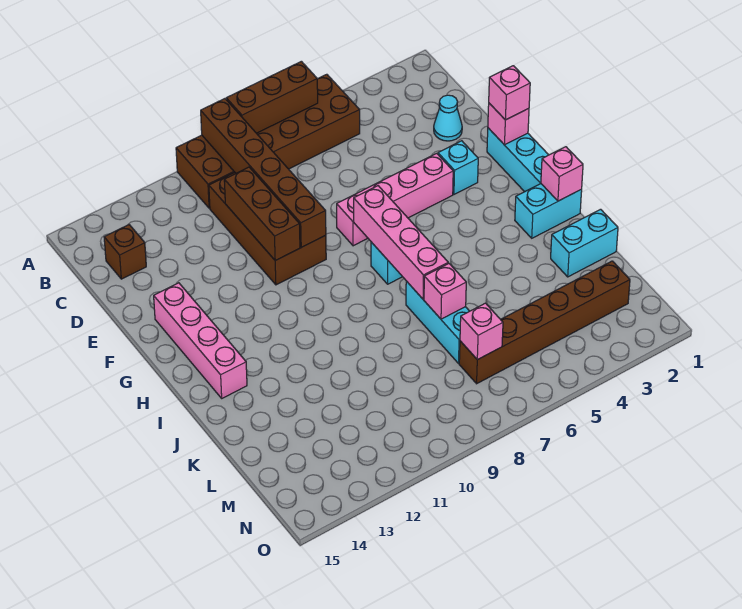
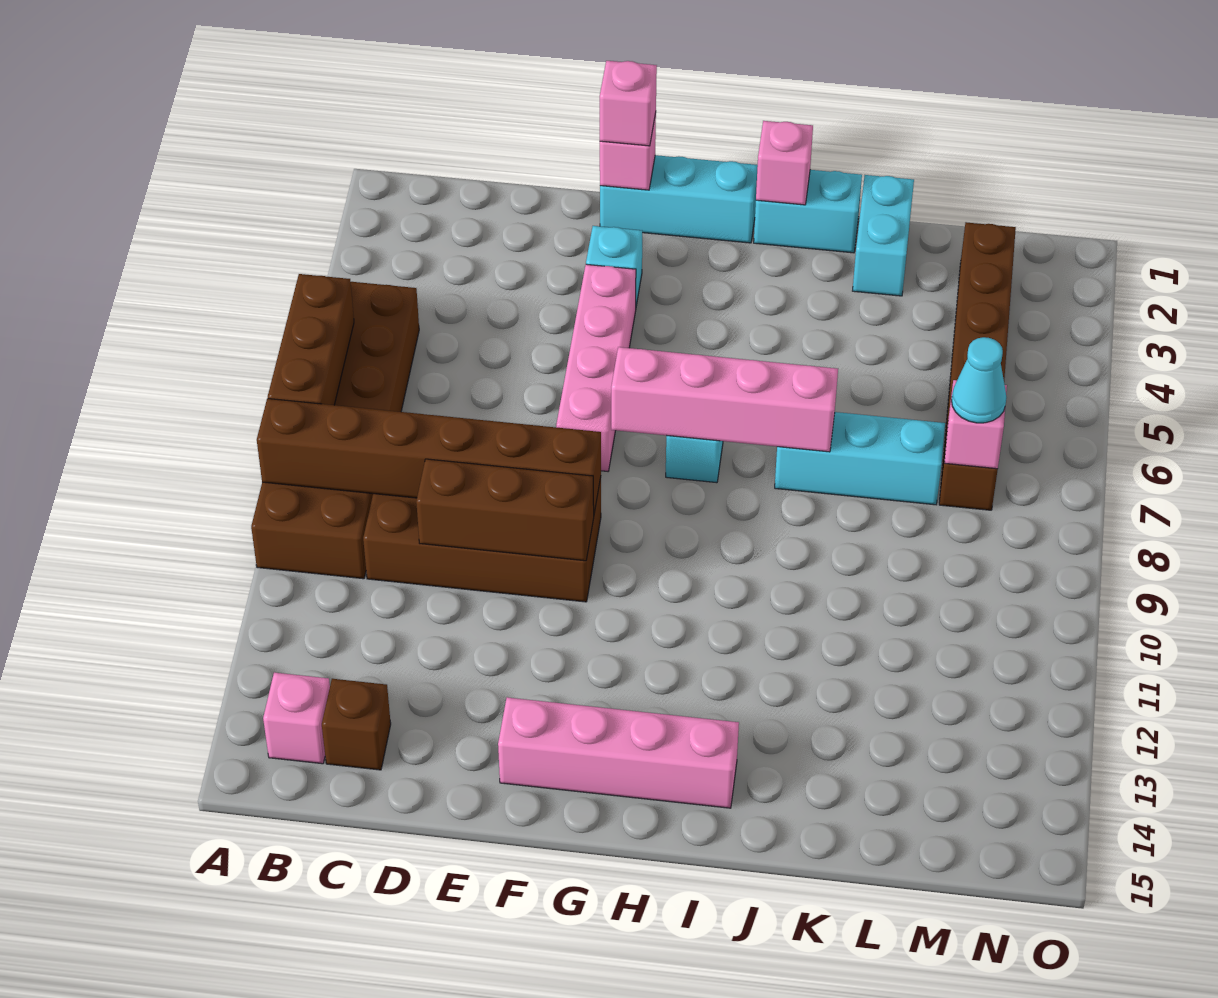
cyan cone D2 level 1 -> cyan cone M7 level 3
cyan brick I1:I2 level 1 -> cyan brick I1:J1 level 1
pink brick K7 level 2 -> pink brick B14 level 1

